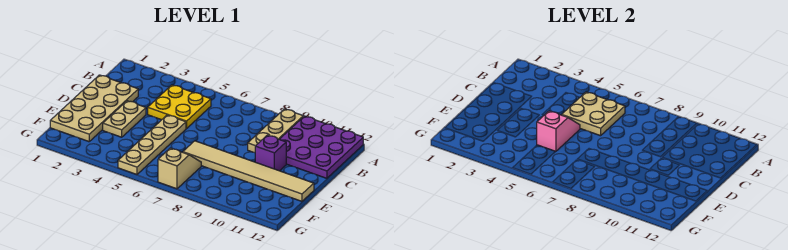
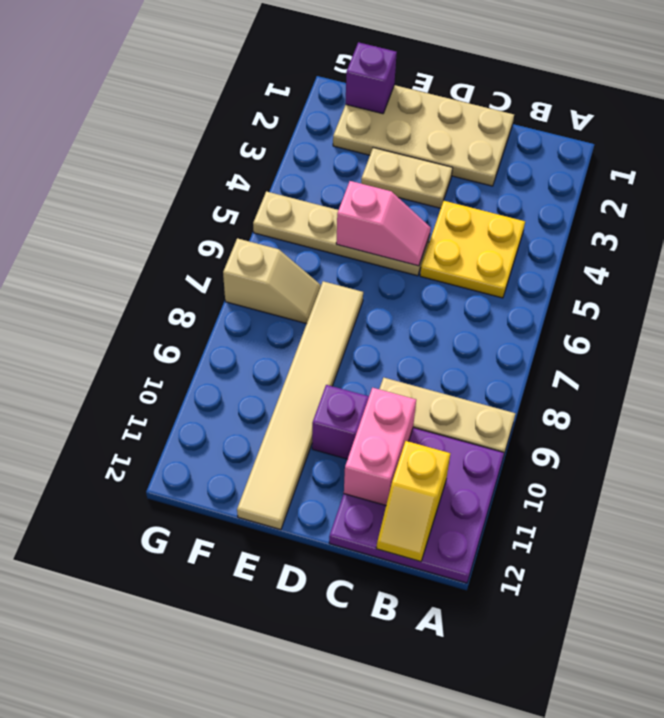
tan plate B5:C6 level 2 -> none
none -> yellow slope B11:B12 level 2 top 11
none -> pink brick C10:C11 level 2
none -> purple brick F1 level 2

